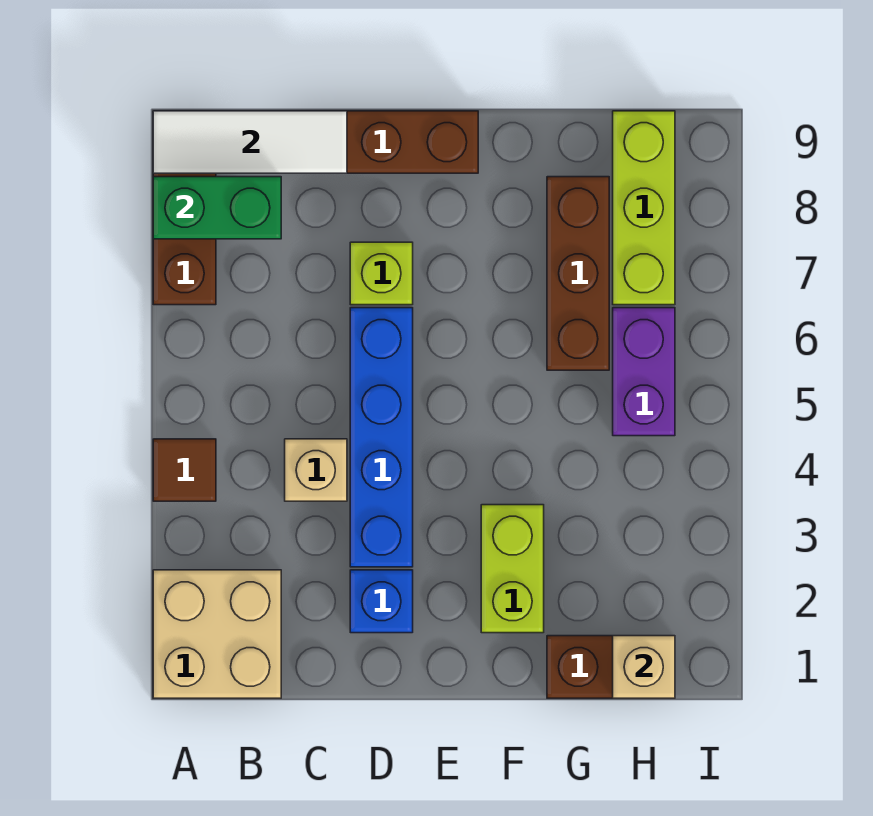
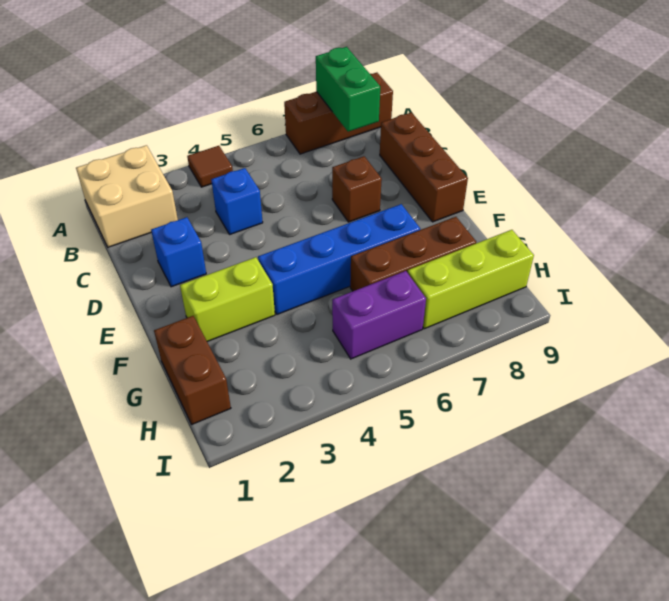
white tile A9:C9 level 2 -> none
tan brick C4 level 1 -> blue brick C4 level 1
blue brick D3:D6 level 1 -> blue brick F4:F7 level 1
lime brick D7 level 1 -> brown brick D7 level 1
tan brick H1 level 2 -> none

